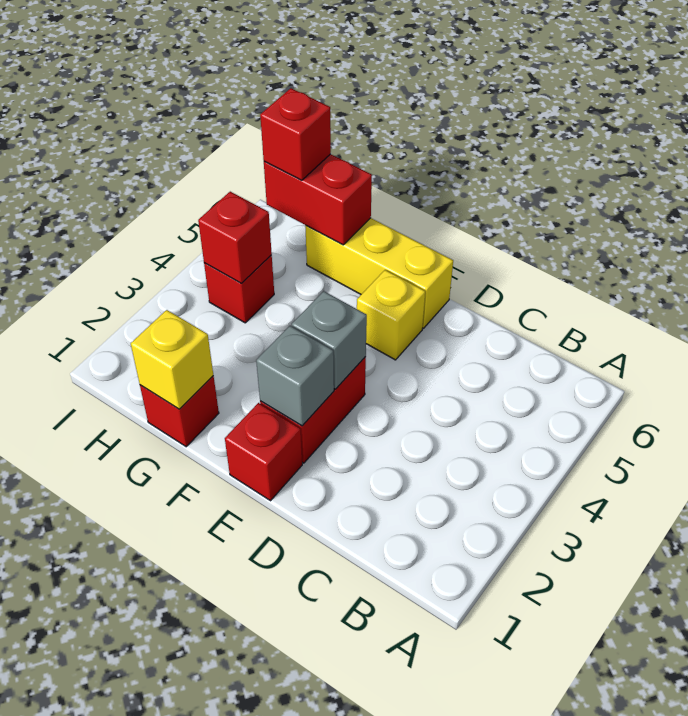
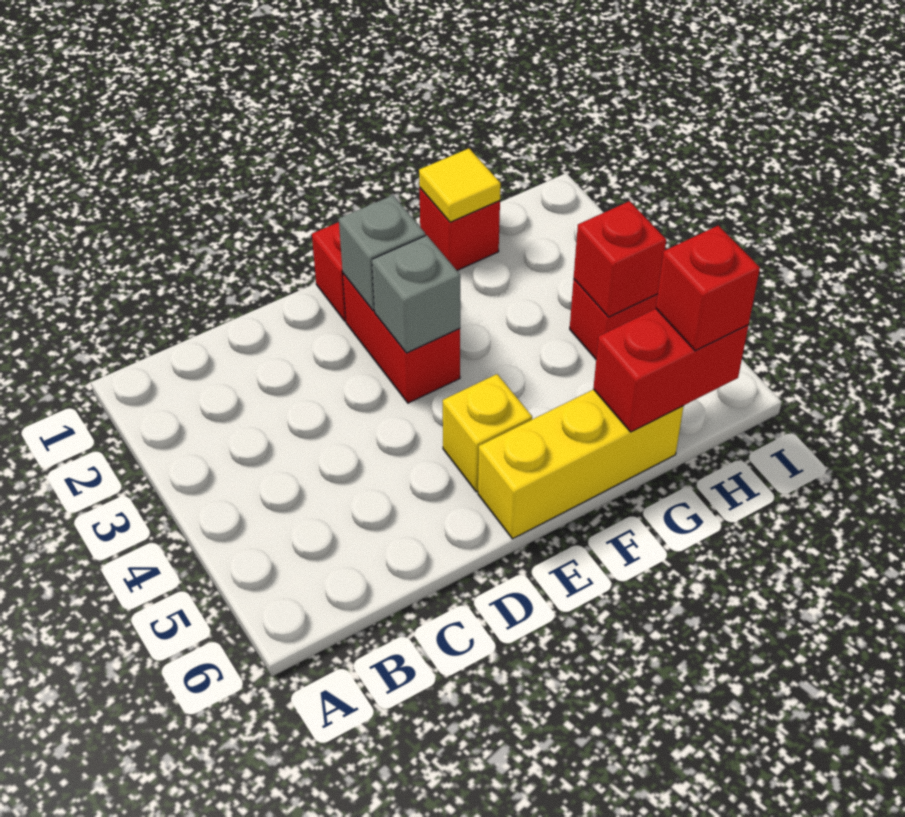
yellow brick G1 level 2 -> yellow tile G1 level 2

